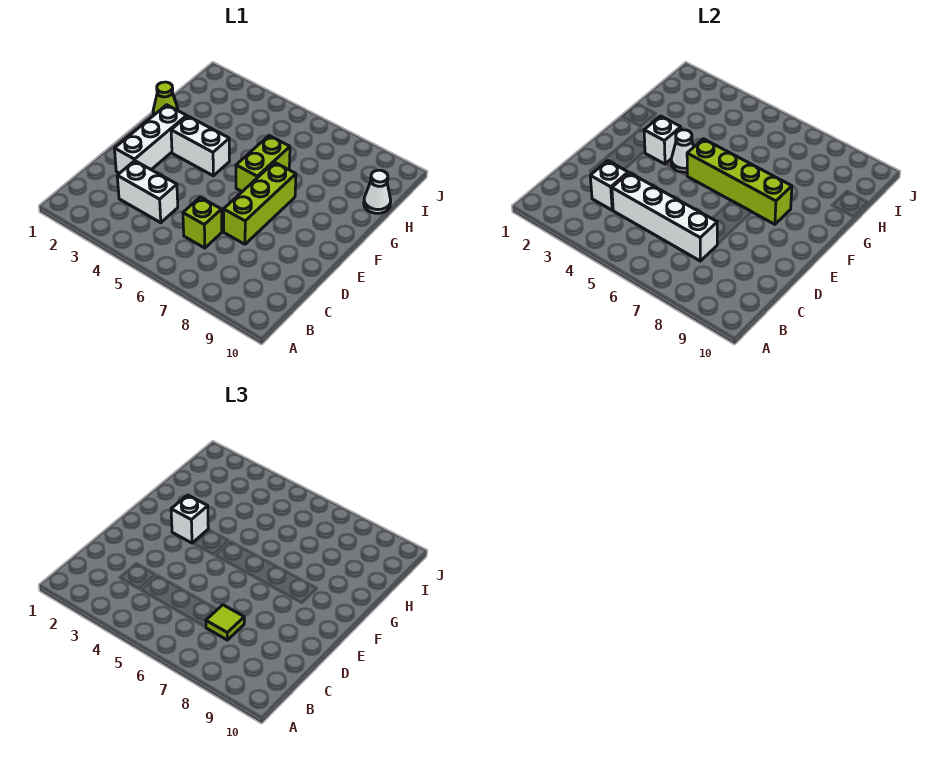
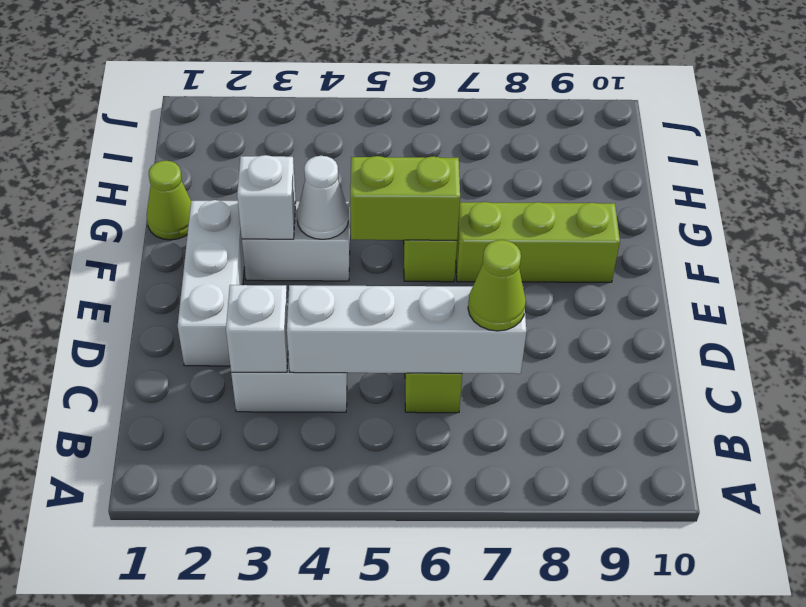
lime tile C7 level 3 -> lime cone C7 level 3
lime brick D7:F7 level 1 -> lime brick F7:F9 level 1
white brick F3 level 3 -> none
lime brick F5:F8 level 2 -> lime brick F5:F6 level 2
white cone H10 level 1 -> none

